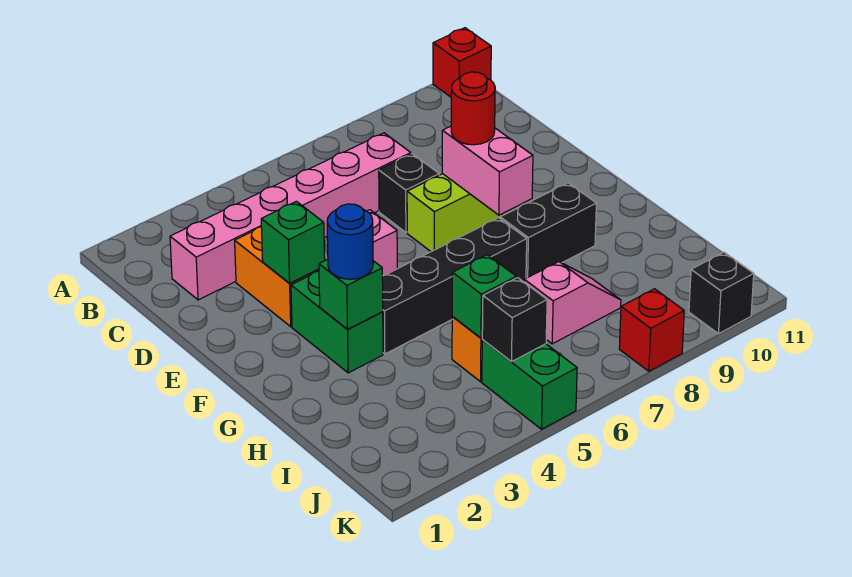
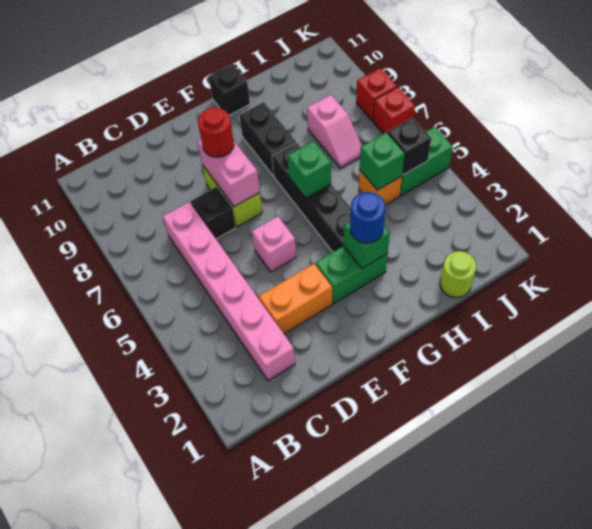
red brick A11 level 1 -> red brick K7 level 1
green brick E3 level 2 -> green brick G6 level 2
pink brick E8:F8 level 2 -> pink brick E7:E8 level 2
none -> lime round brick I1 level 1
pink slope I7:I8 level 1 top 7 -> pink slope I7:I8 level 1 top 8
black brick K10 level 1 -> black brick G11 level 1

